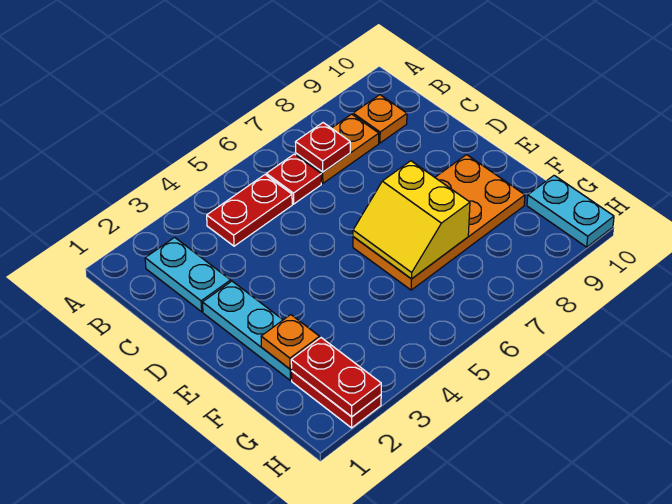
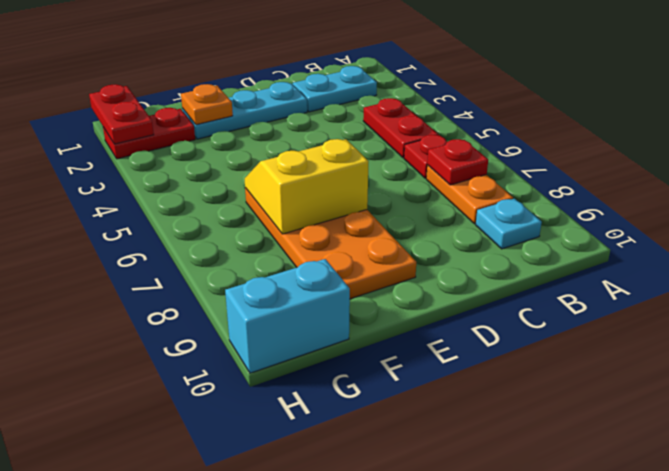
orange plate B9 level 1 -> cyan plate B9 level 1
red plate G2:H2 level 2 -> red plate H1:H2 level 2
cyan plate G10:H10 level 1 -> cyan brick G10:H10 level 1

